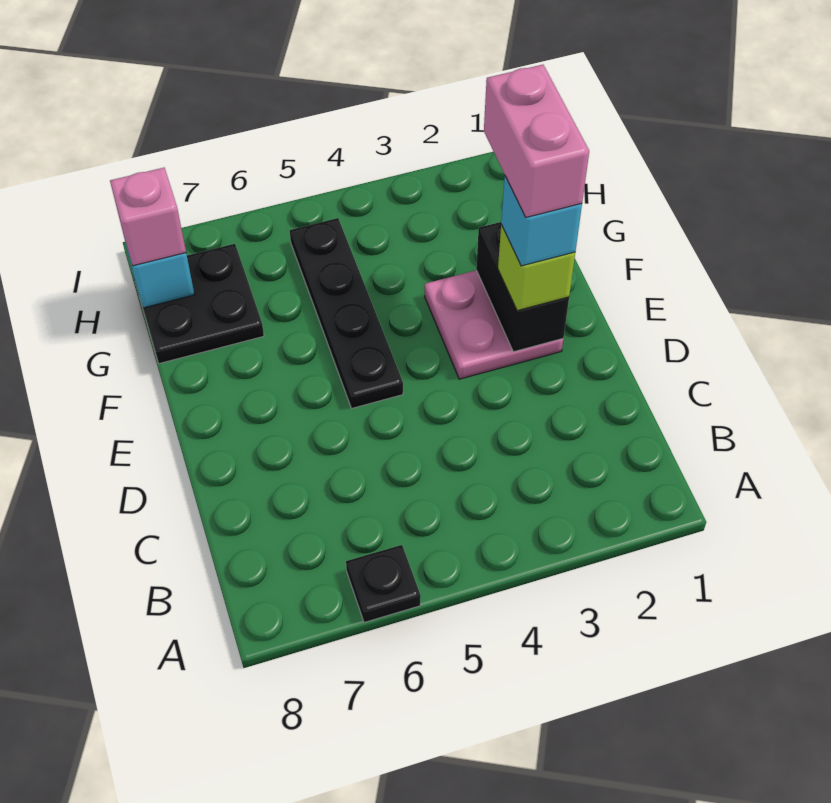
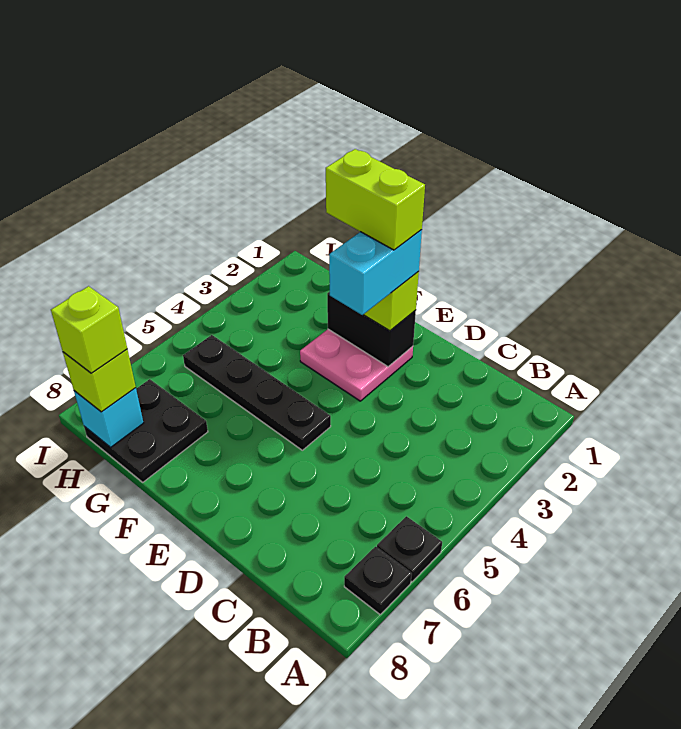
none -> black plate A7 level 1
cyan brick E2 level 4 -> cyan brick E2:E3 level 4
pink brick E2:F2 level 5 -> lime brick E2:F2 level 5
pink brick H8 level 3 -> lime brick H8 level 3
none -> lime brick H8 level 4

